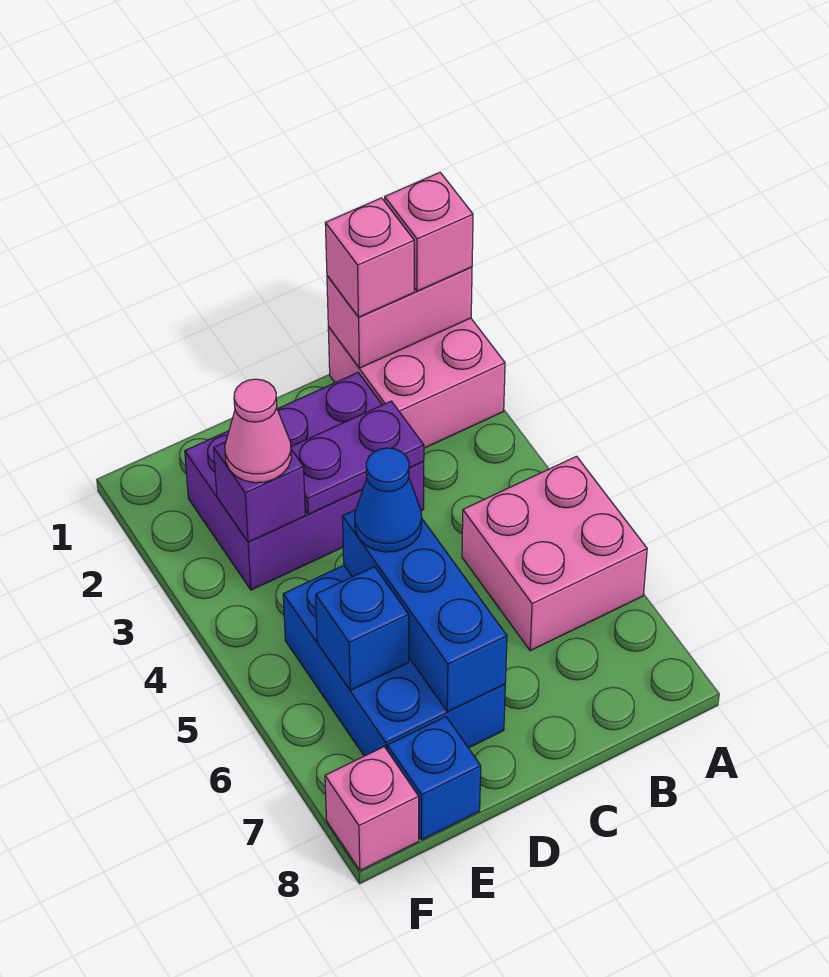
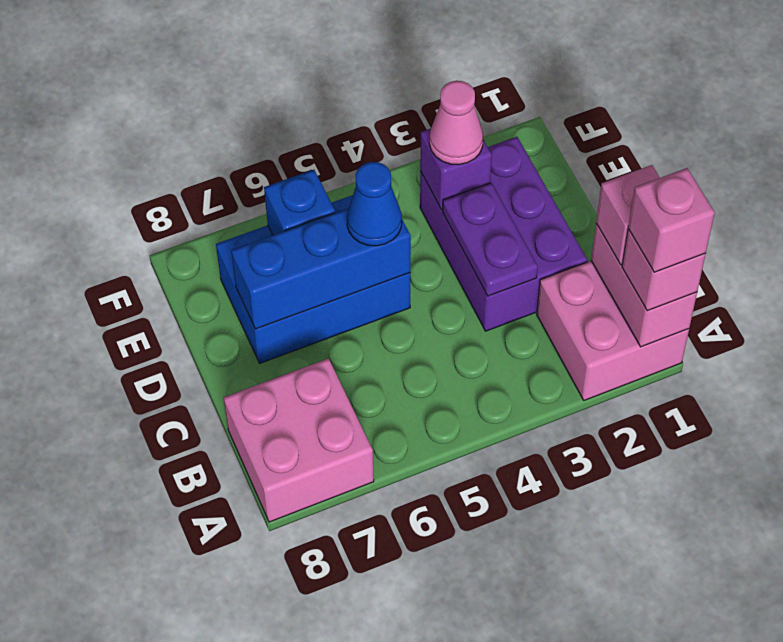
pink brick A5:B6 level 1 -> pink brick A7:B8 level 1
blue brick E8 level 1 -> none
pink brick F8 level 1 -> pink brick A1 level 4

